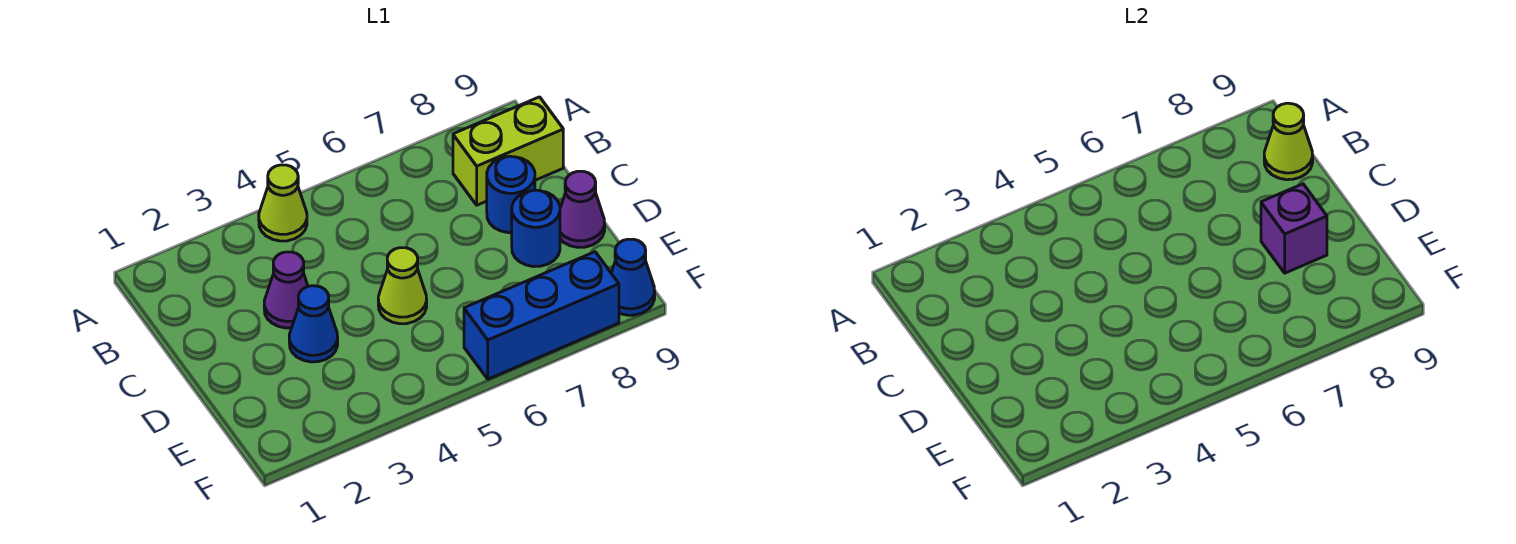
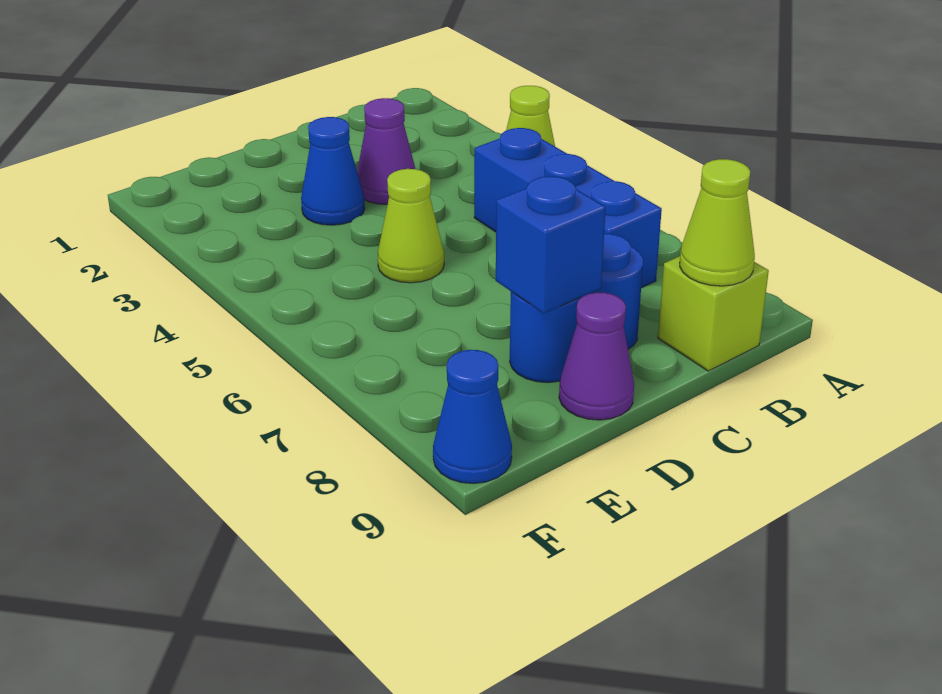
lime brick B8:B9 level 1 -> lime brick B9 level 1
purple brick D8 level 2 -> blue brick D8 level 2
blue brick F6:F8 level 1 -> blue brick B5:B7 level 1

